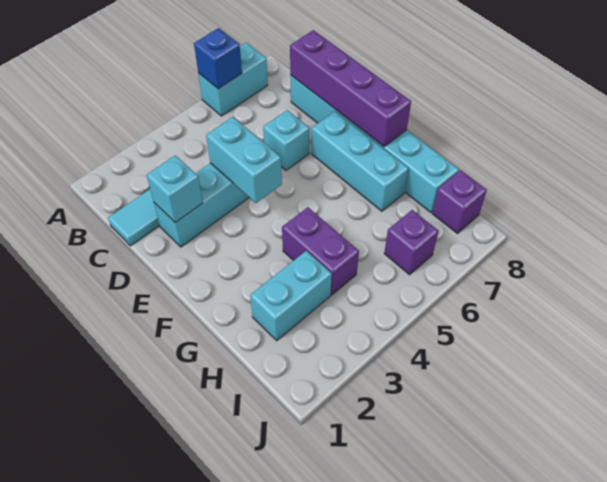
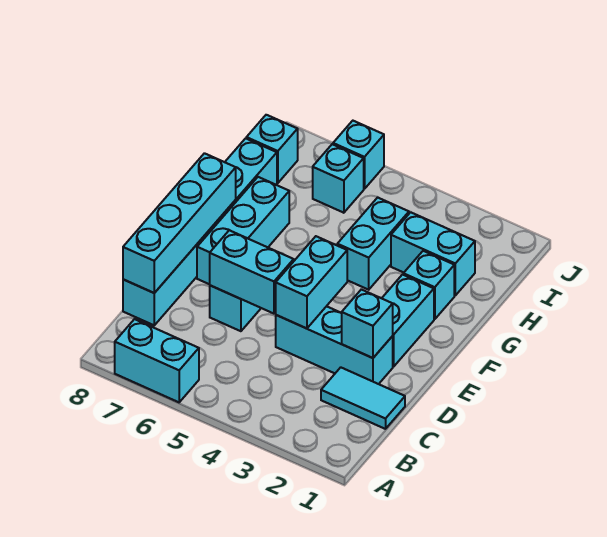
blue brick A6 level 2 -> none
purple brick C8:F8 level 2 -> cyan brick C8:F8 level 2
none -> cyan brick D5:D6 level 2
none -> cyan brick E2:F2 level 1
none -> cyan brick G2 level 1
purple brick G4:H4 level 1 -> cyan brick G4:H4 level 1
purple brick I6 level 1 -> cyan brick I6 level 1
purple brick I8 level 1 -> cyan brick I8 level 1
none -> cyan brick J6 level 1

